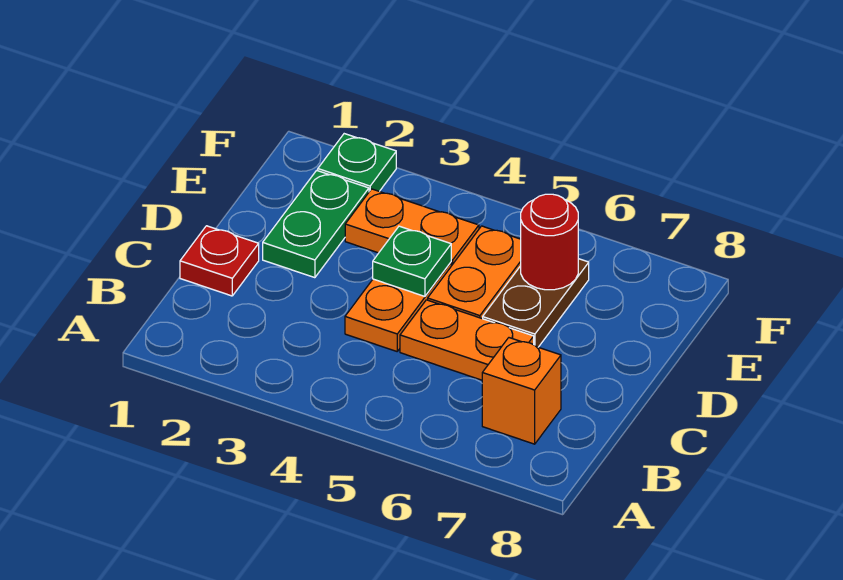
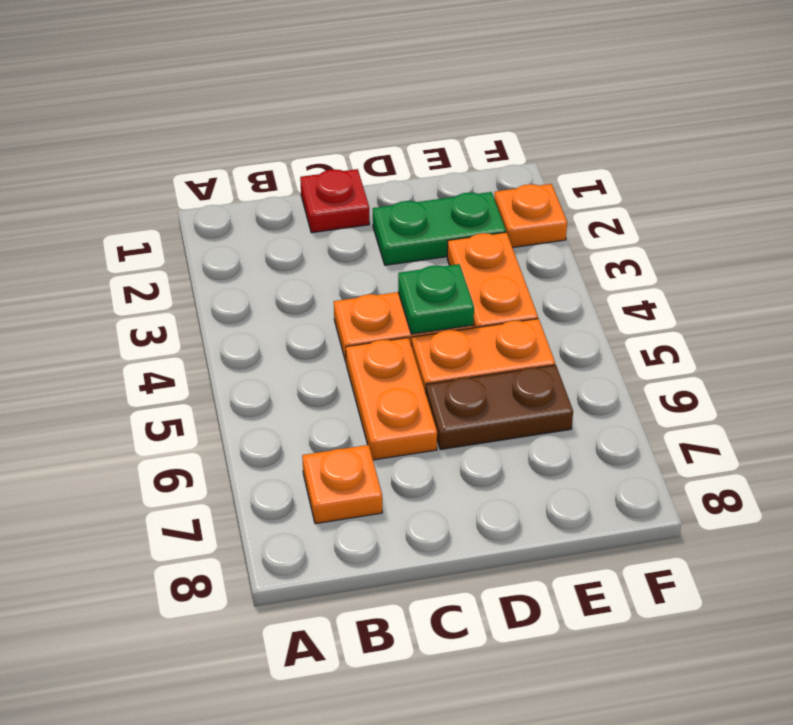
orange brick B7 level 1 -> orange plate B7 level 1
red round brick E6 level 2 -> none
green plate F2 level 1 -> orange plate F2 level 1

